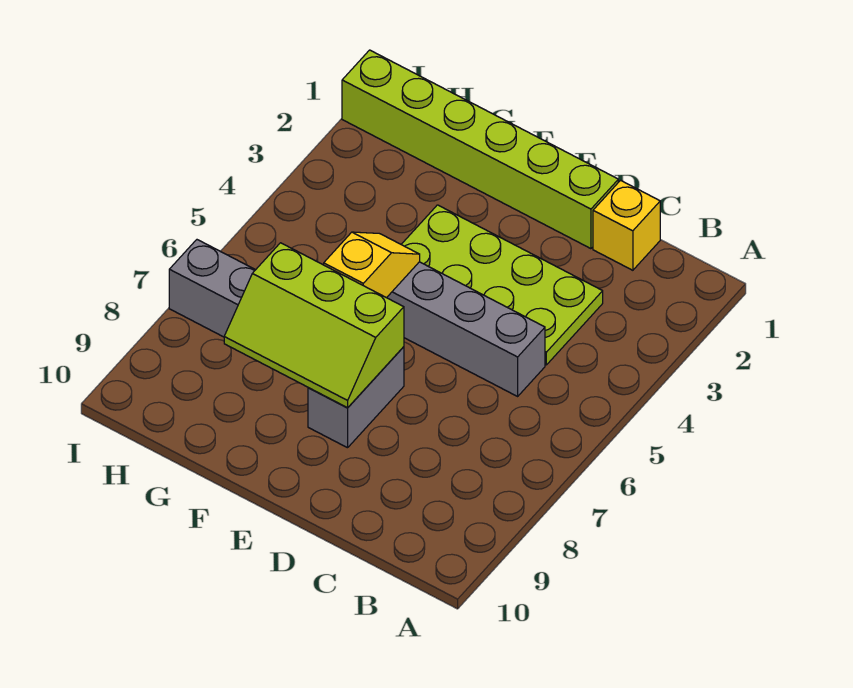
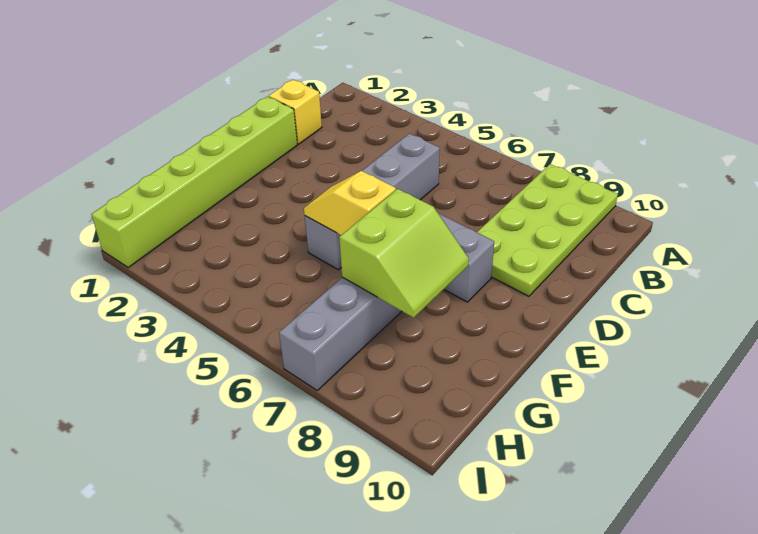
lime plate C3:F4 level 1 -> lime plate A8:D9 level 1
lime slope E7:G8 level 2 top 7 -> lime slope F7:G8 level 2 top 7

